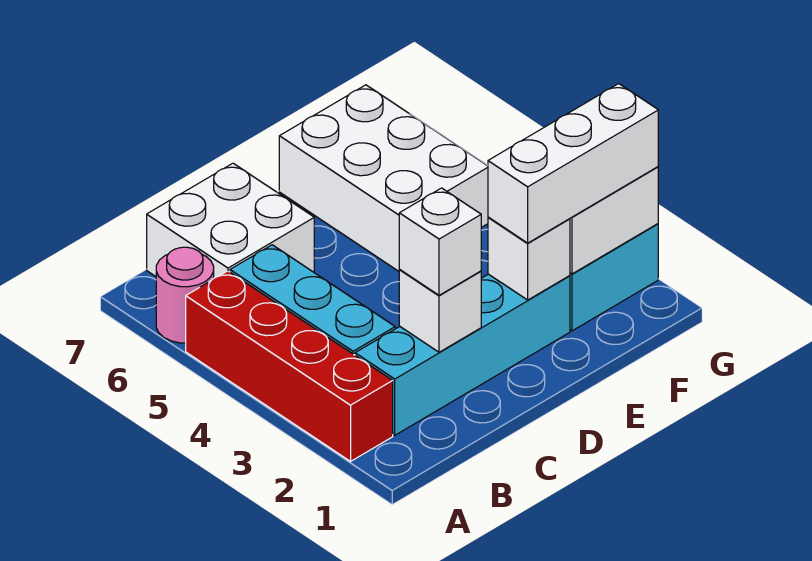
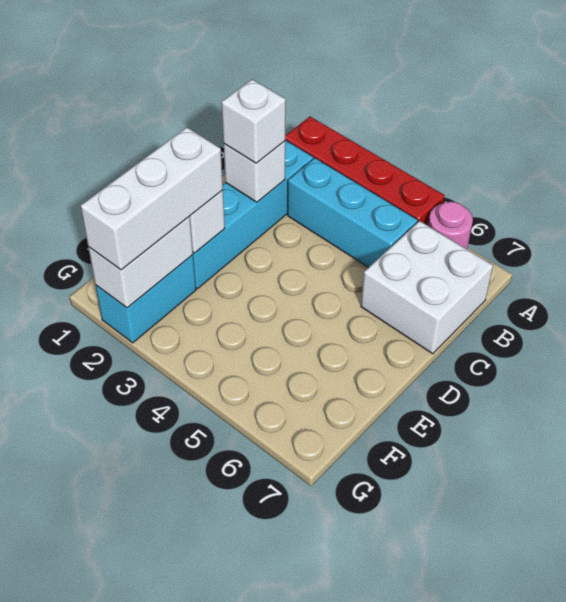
white brick E5:F7 level 1 -> none

